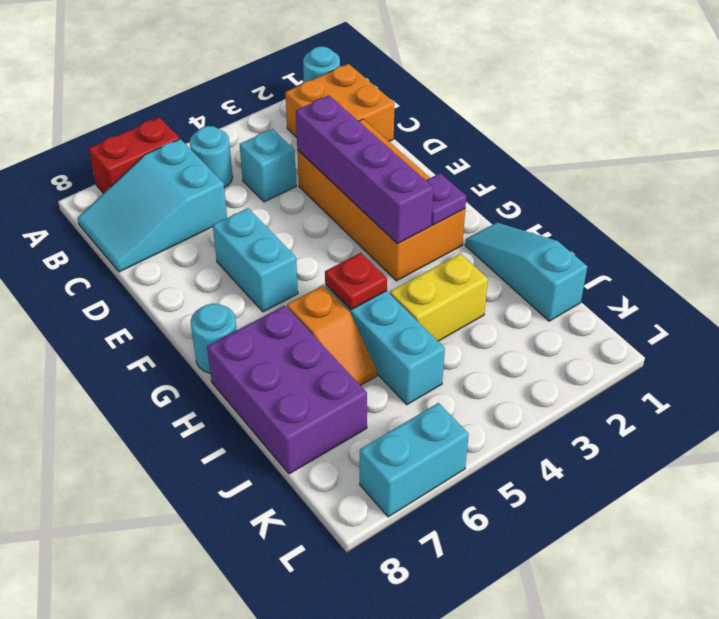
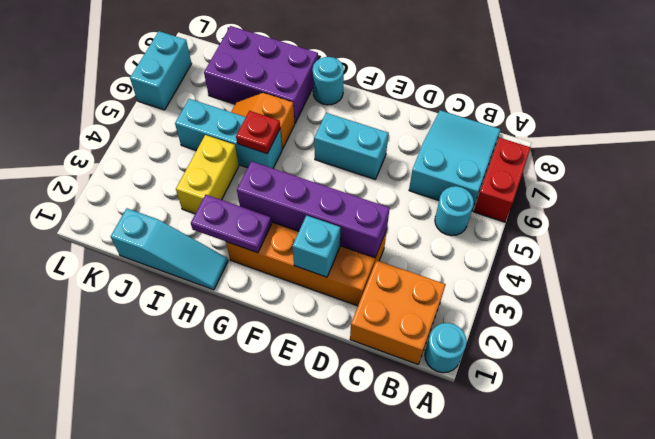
cyan brick C4 level 1 -> cyan brick E2 level 2
purple plate G2 level 2 -> purple plate G2:H2 level 2

